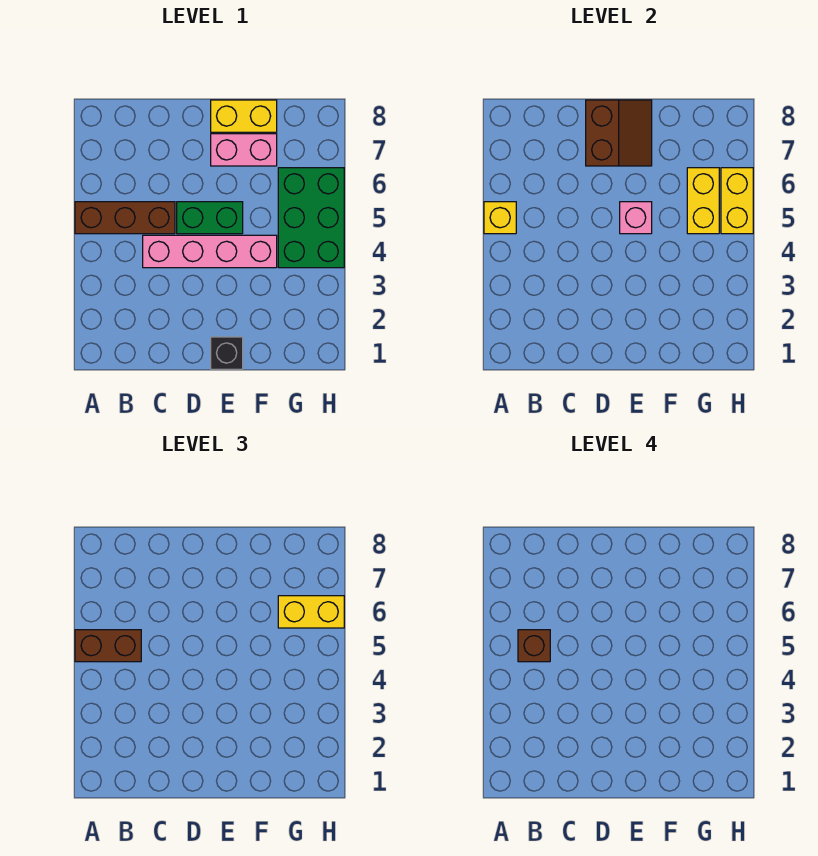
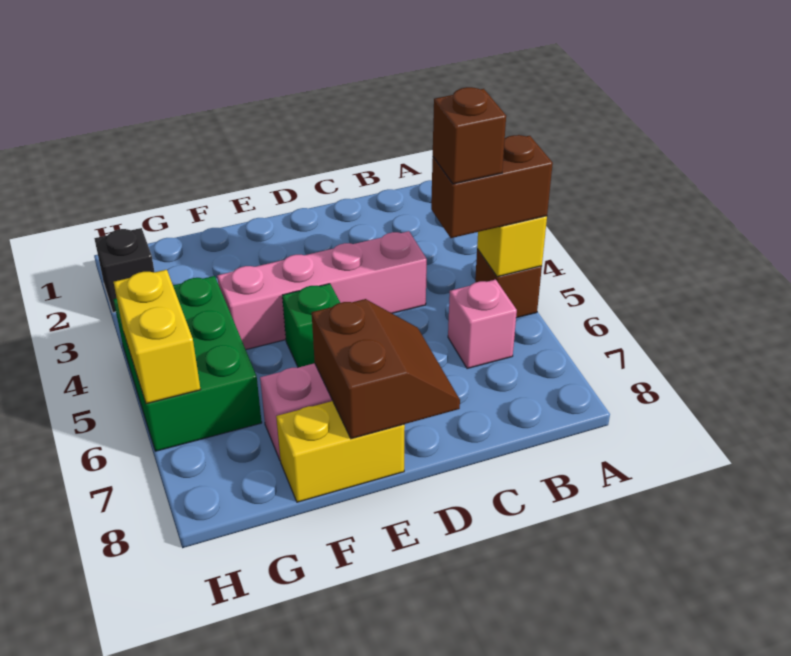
brown brick A5:C5 level 1 -> brown brick A5 level 1
green brick D5:E5 level 1 -> green brick E5 level 1
brown slope D7:E8 level 2 top D -> brown slope D7:E8 level 2 top E
black brick E1 level 1 -> black brick H2 level 1
pink brick E5 level 2 -> pink brick B6 level 1
yellow brick G5:G6 level 2 -> none
yellow brick G6:H6 level 3 -> none

